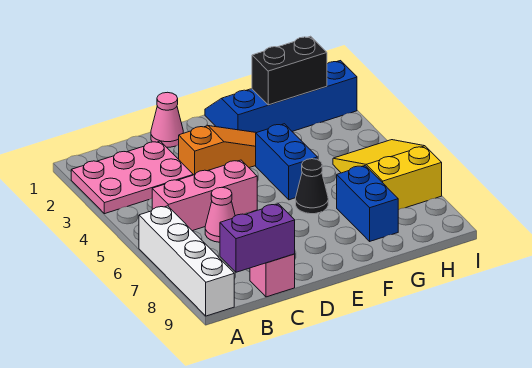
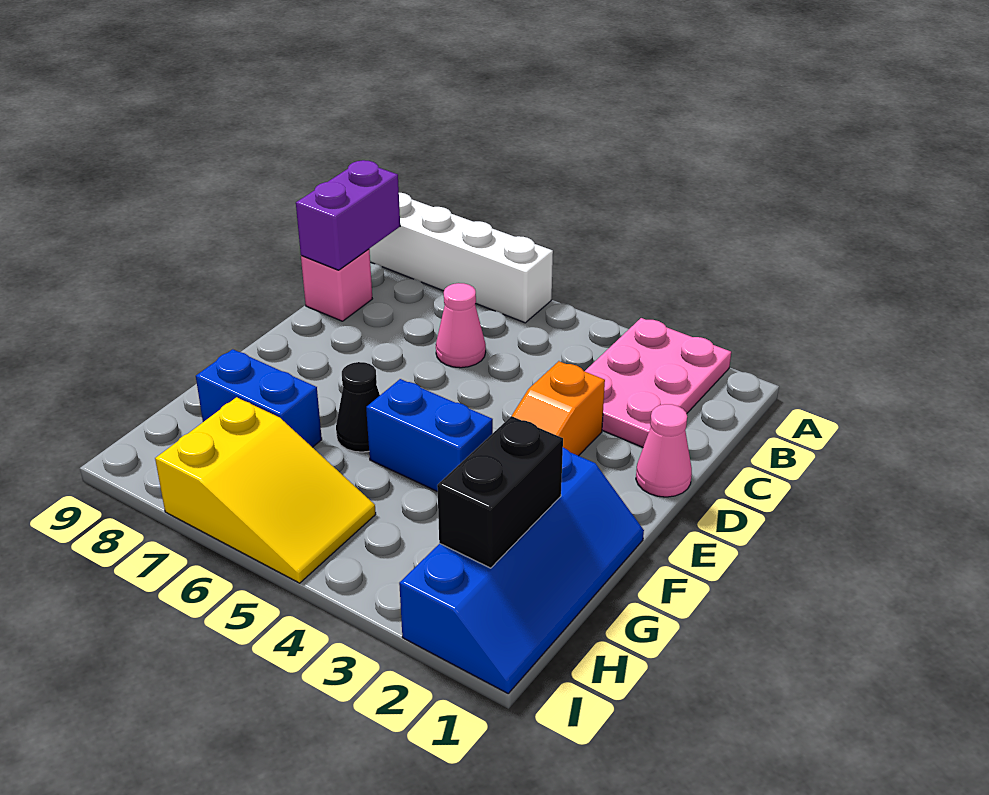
pink brick B5:D5 level 1 -> none

